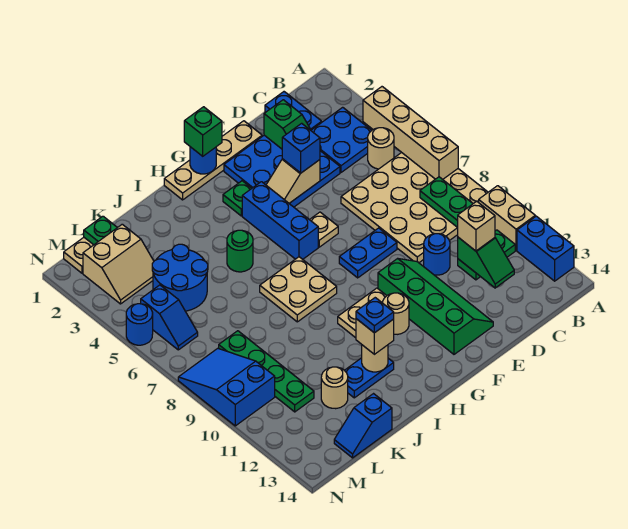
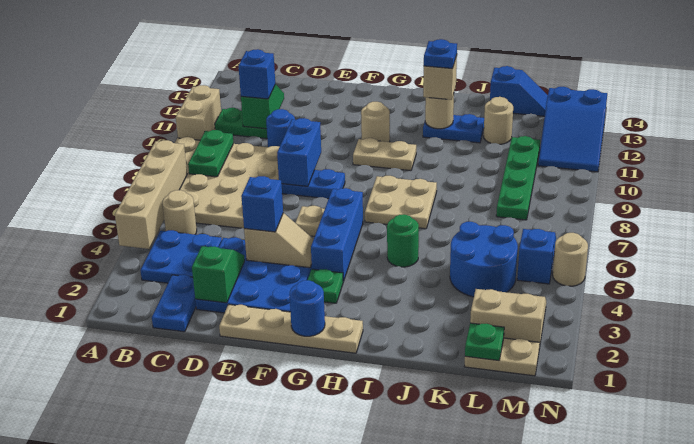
blue brick A12:A13 level 1 -> blue brick E8:E9 level 2
tan brick C11 level 3 -> blue brick C11 level 3
green slope E10:F13 level 1 top F -> none
green brick G1 level 3 -> none
blue slope M8:N10 level 1 top 10 -> blue slope M11:N13 level 1 top 13
blue round brick N5 level 1 -> tan round brick N5 level 1

